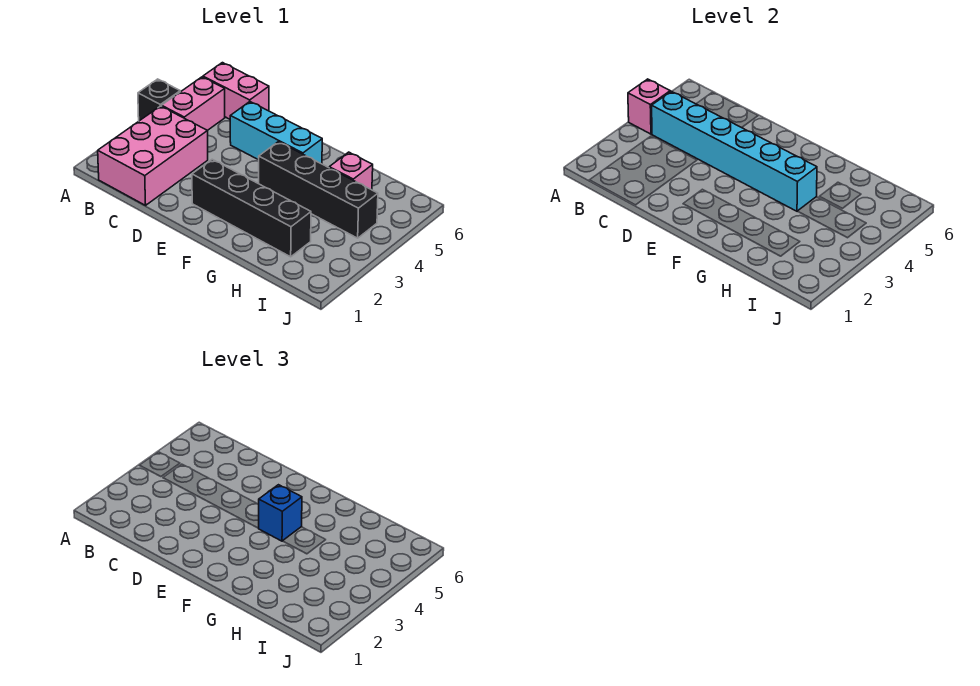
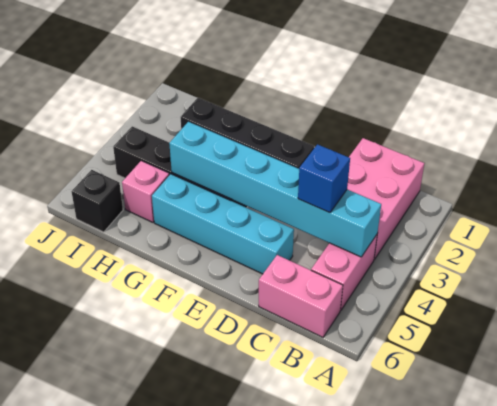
black brick A4 level 1 -> black brick I6 level 1
pink brick A4 level 2 -> none
cyan brick D5:F5 level 1 -> cyan brick D5:G5 level 1
blue brick F4 level 3 -> blue brick C4 level 3

